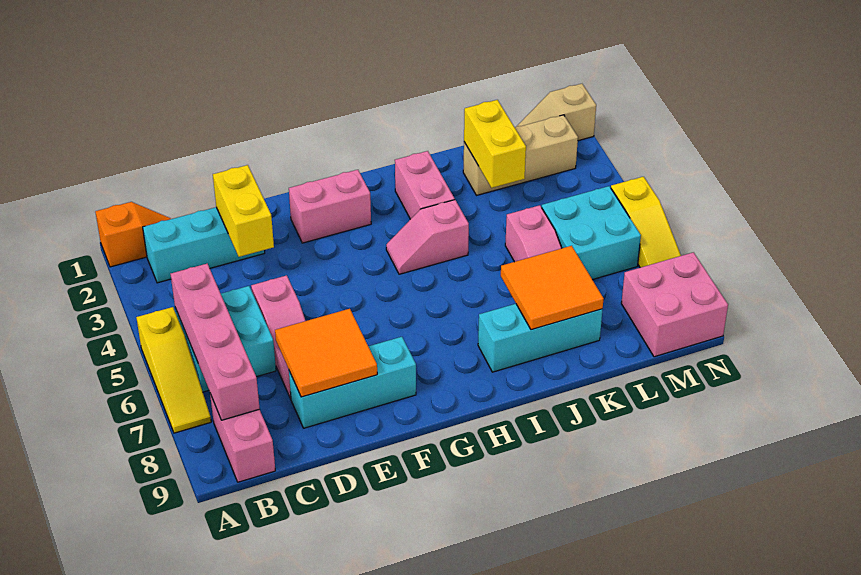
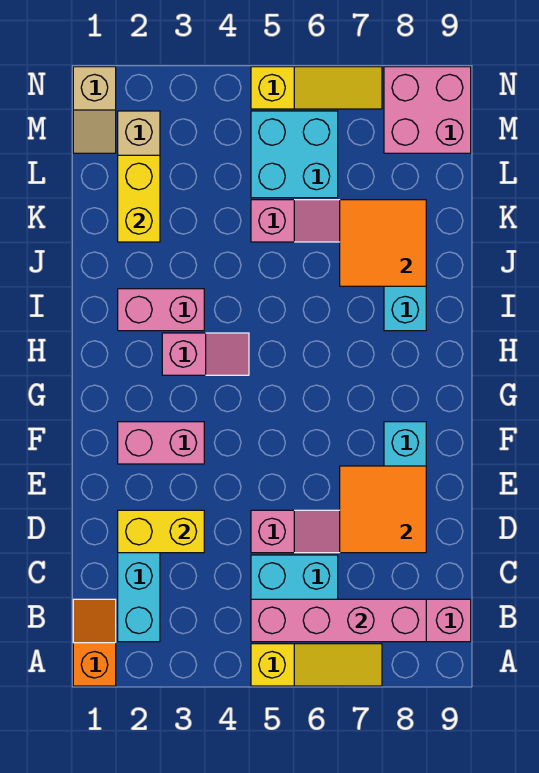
pink brick F2:G2 level 1 -> pink brick F2:F3 level 1
pink slope H4:I4 level 1 top I -> pink slope H3:H4 level 1 top 3
yellow brick K2:K3 level 2 -> yellow brick K2:L2 level 2

